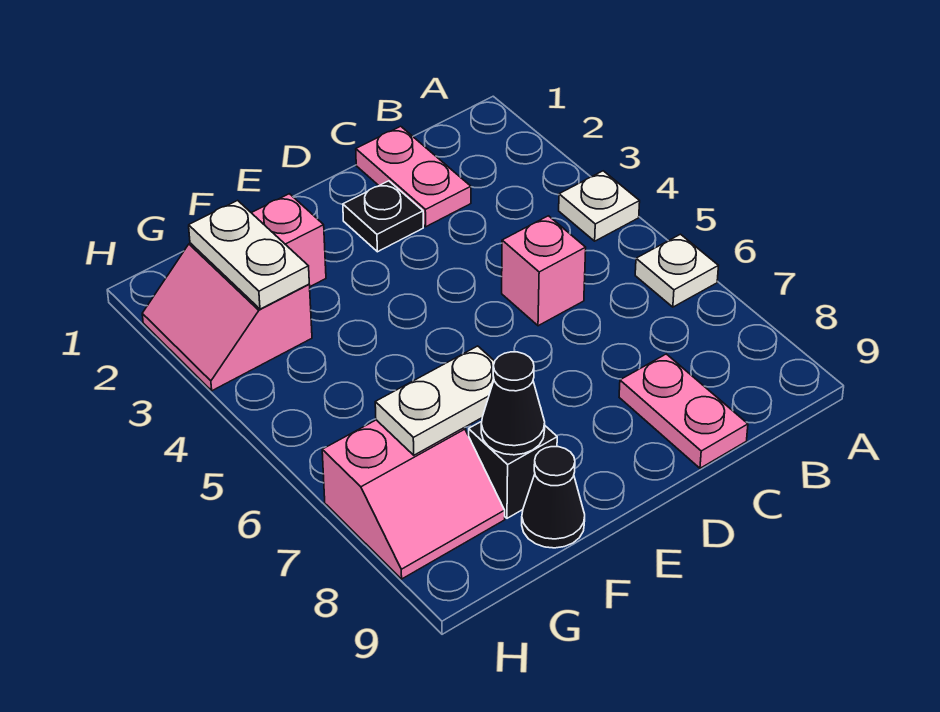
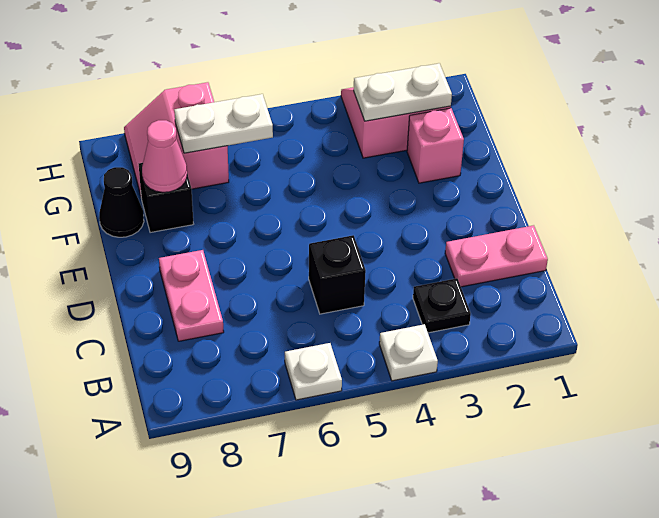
pink brick C5 level 1 -> black brick C5 level 1
pink plate C8:C9 level 1 -> pink plate C8:D8 level 1
black plate D2 level 1 -> black plate B3 level 1
white plate F7:G7 level 2 -> white plate G6:G7 level 2
black cone F8 level 2 -> pink cone F8 level 2

